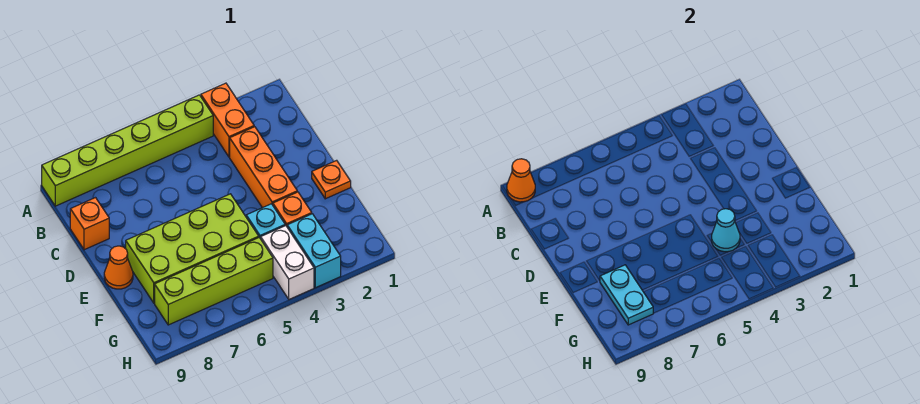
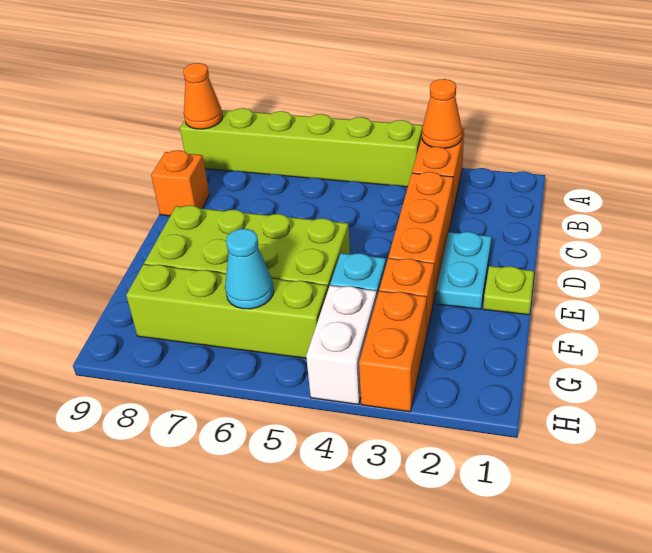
orange plate E1 level 1 -> lime plate E1 level 1
orange cone E9 level 1 -> orange cone A3 level 2
cyan cone F4 level 2 -> cyan cone G6 level 2
cyan plate F8:G8 level 2 -> cyan plate D2:E2 level 1
cyan brick G3:H3 level 1 -> orange brick G3:H3 level 1

